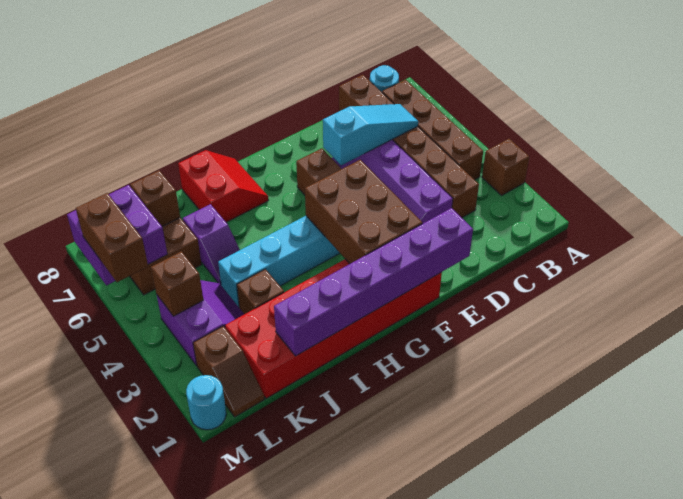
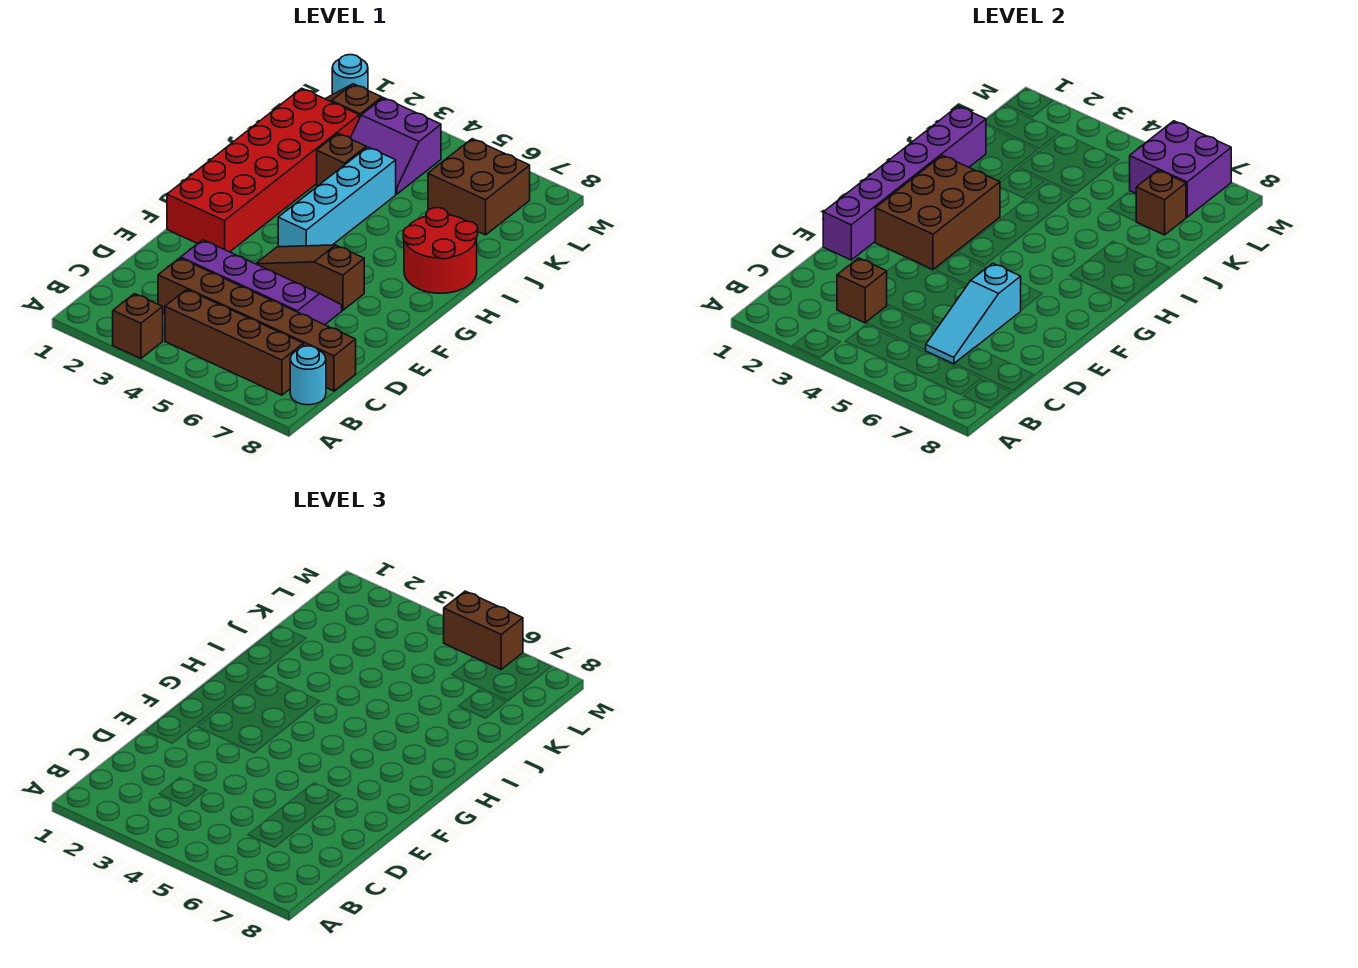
brown brick F2:G4 level 2 -> brown brick F2:H3 level 2
red slope H7:I8 level 1 top I -> red round brick H7:I8 level 1
purple slope J5:J6 level 1 top 6 -> none
brown brick L4 level 2 -> brown brick C3 level 2

